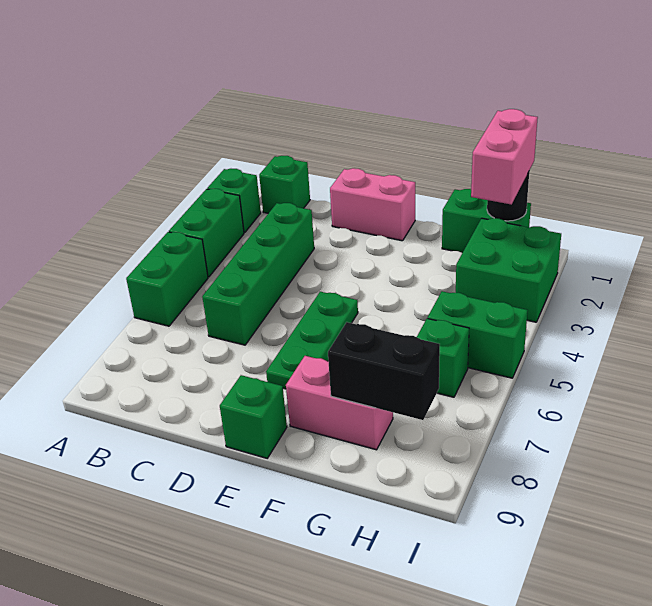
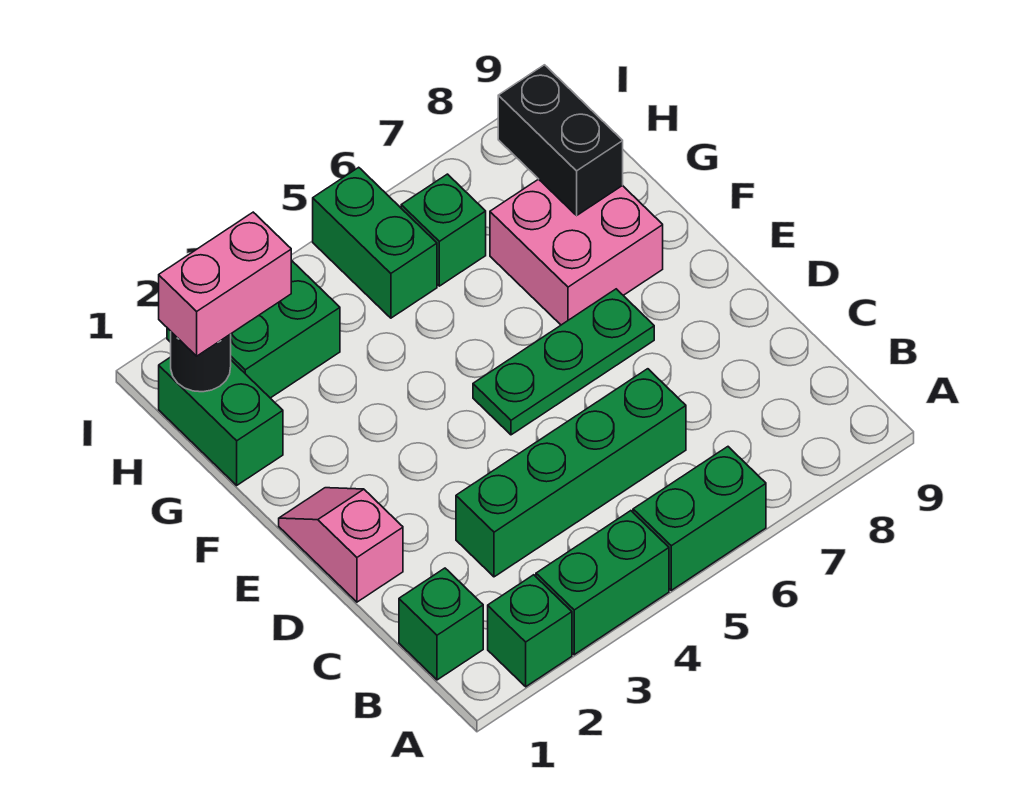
pink brick D1:E1 level 1 -> pink slope D1:E1 level 1 top D
green brick E9 level 1 -> none
pink brick F8:G8 level 1 -> pink brick F7:G8 level 1

